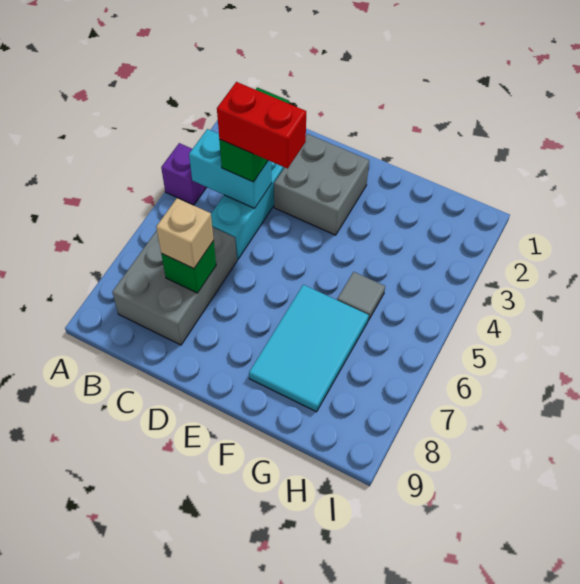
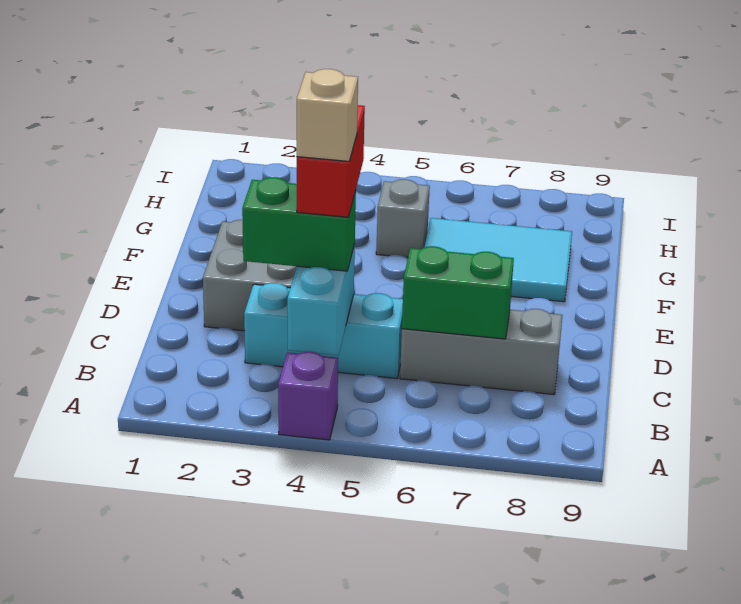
grey brick B6:C8 level 1 -> grey brick C6:C8 level 1
green brick C7 level 2 -> green brick C6:C7 level 2
tan brick C7 level 3 -> tan brick C4 level 5
grey tile G5 level 1 -> grey brick G5 level 1

